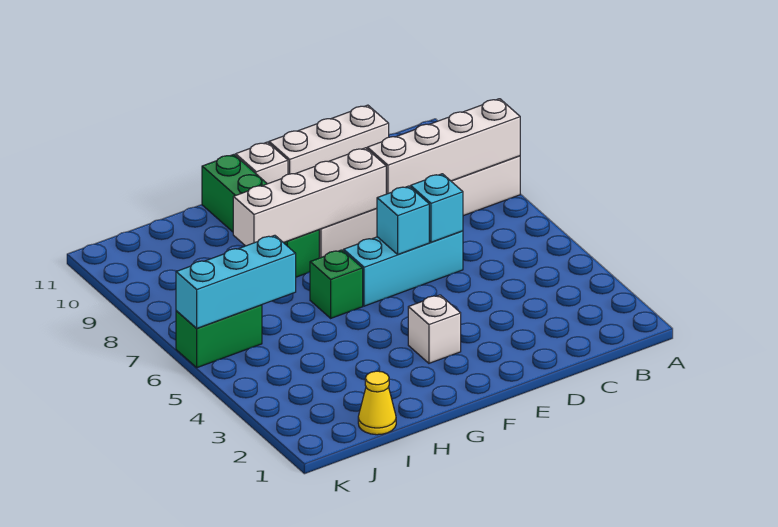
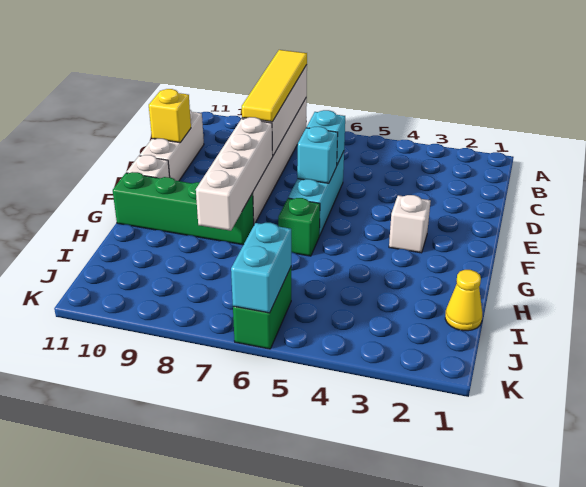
none -> yellow tile A8:D8 level 3
none -> yellow brick D11 level 2
cyan brick I6:K6 level 2 -> cyan brick J6:K6 level 2

